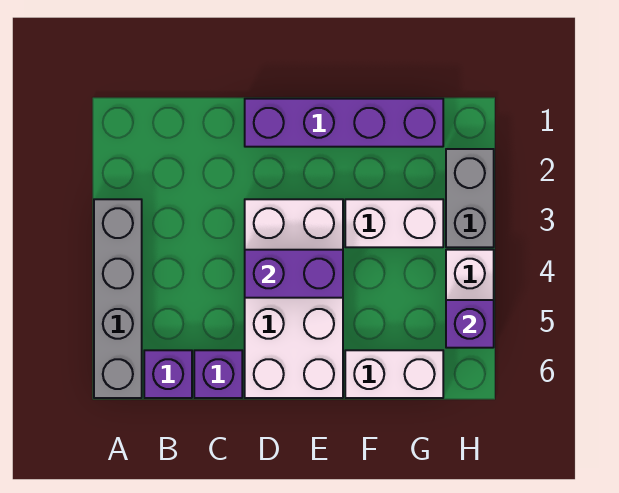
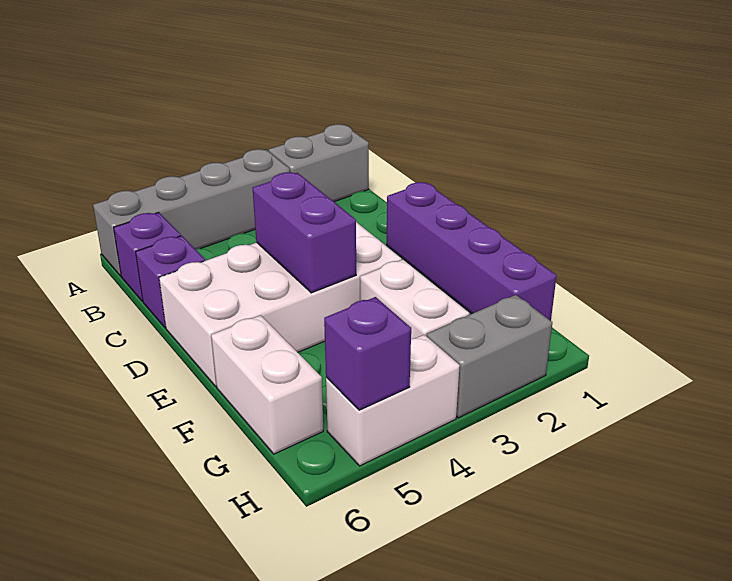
none -> grey brick A1:A2 level 1

